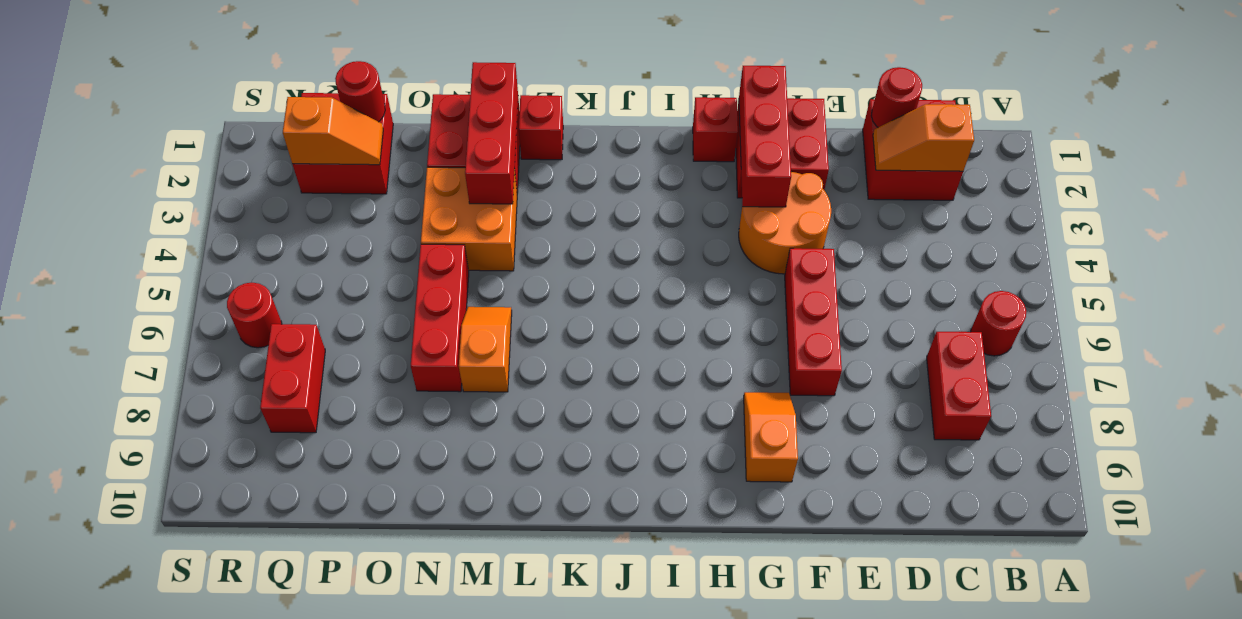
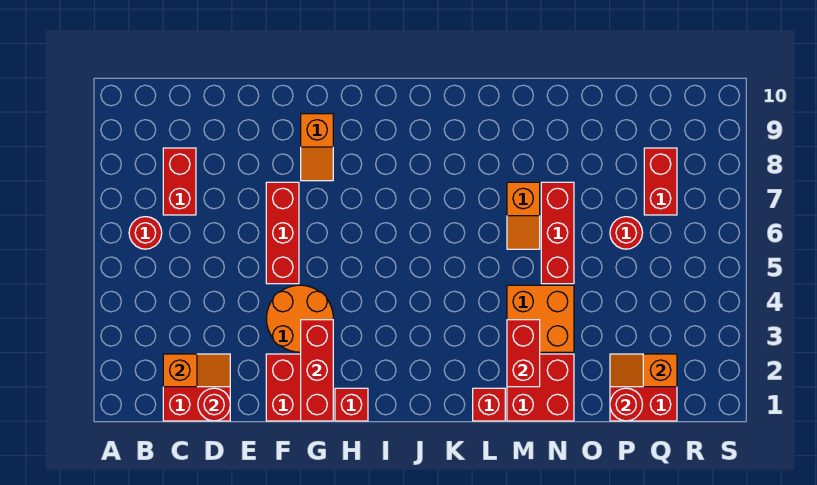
red brick M1:M3 level 2 -> red brick M2:M3 level 2
red round brick R6 level 1 -> red round brick P6 level 1

